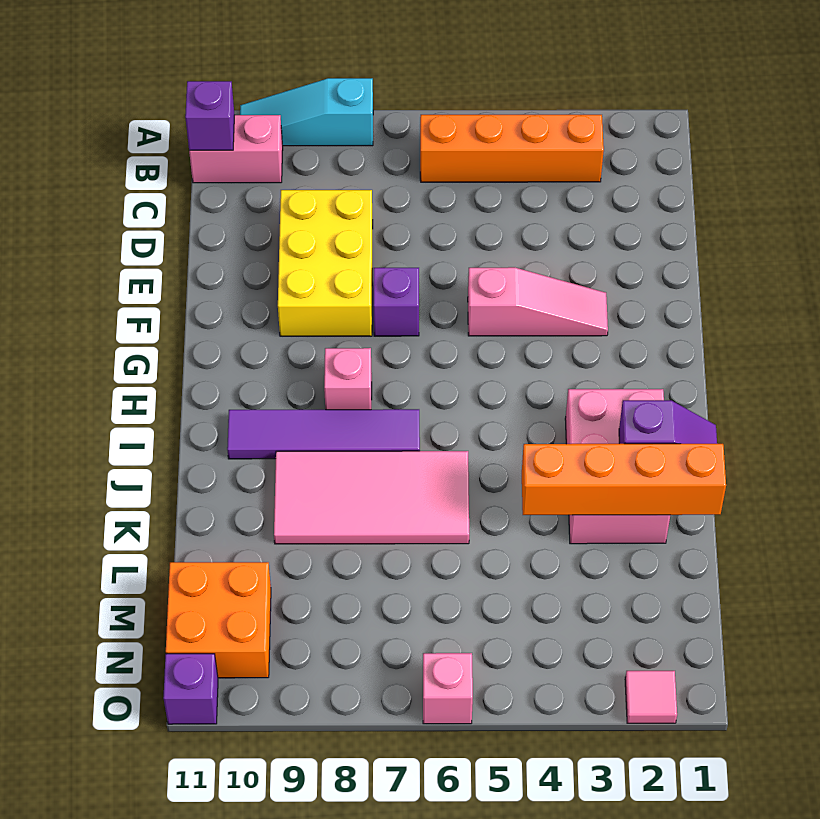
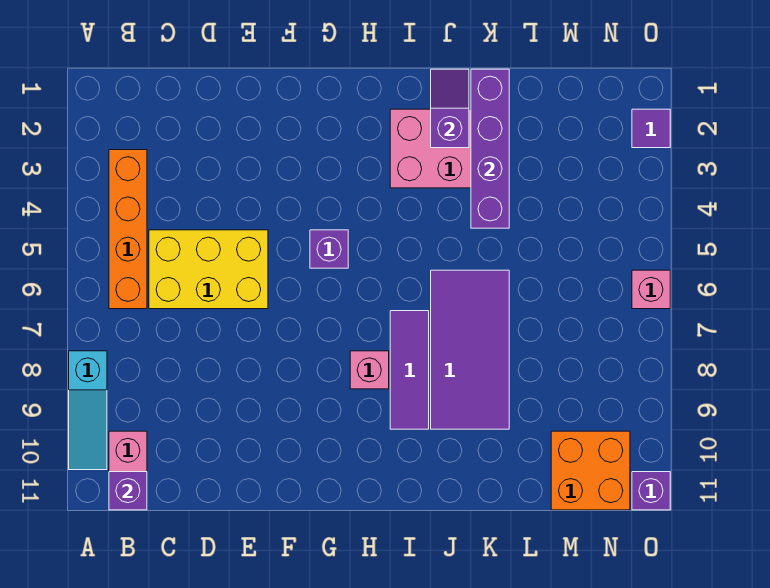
yellow brick D8:F9 level 1 -> yellow brick C5:E6 level 1
pink slope F3:F5 level 1 top 5 -> none
purple brick F7 level 1 -> purple brick G5 level 1
purple tile I7:I10 level 1 -> purple tile I7:I9 level 1
pink tile J6:K9 level 1 -> purple tile J6:K9 level 1
orange brick K1:K4 level 2 -> purple brick K1:K4 level 2
pink tile O2 level 1 -> purple tile O2 level 1

